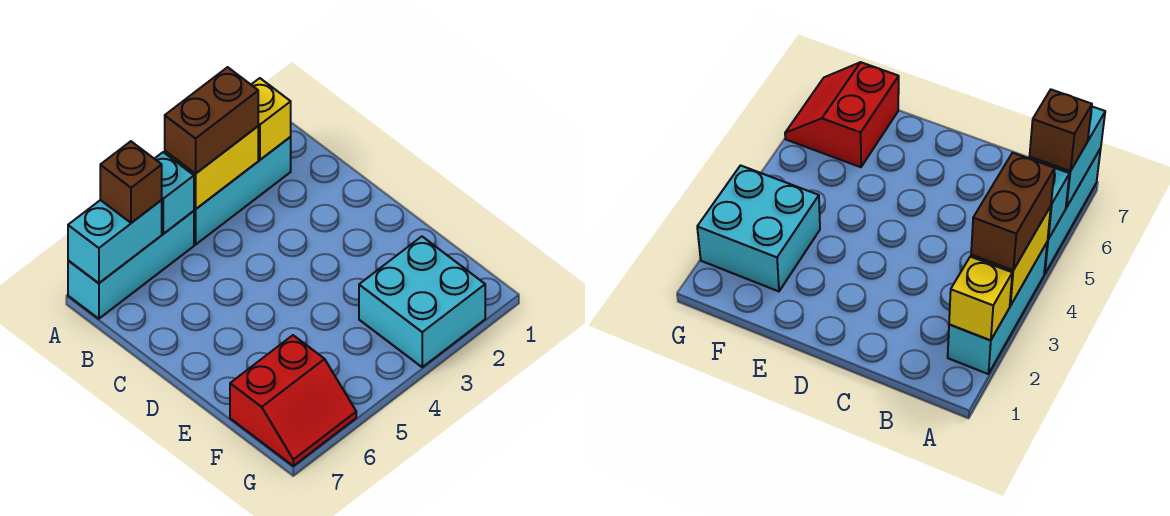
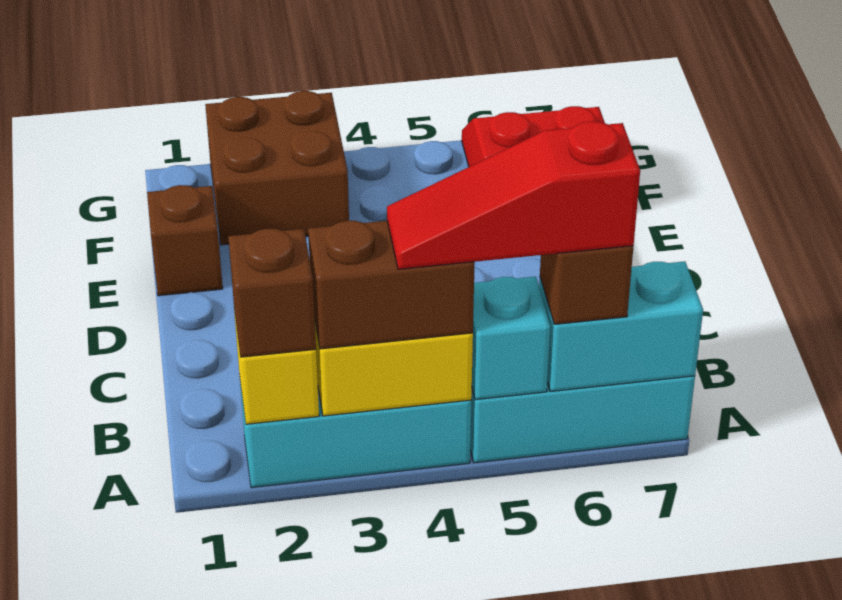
none -> brown brick A2 level 3
none -> red slope A4:A6 level 4 top 6
none -> brown brick E1 level 1
cyan brick F2:G3 level 1 -> brown brick F2:G3 level 1

